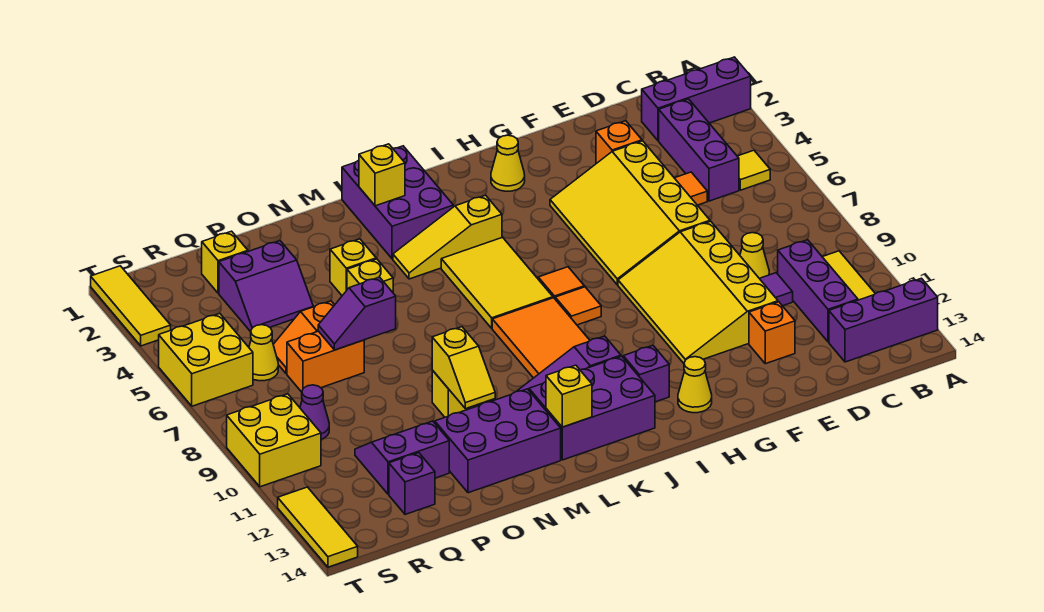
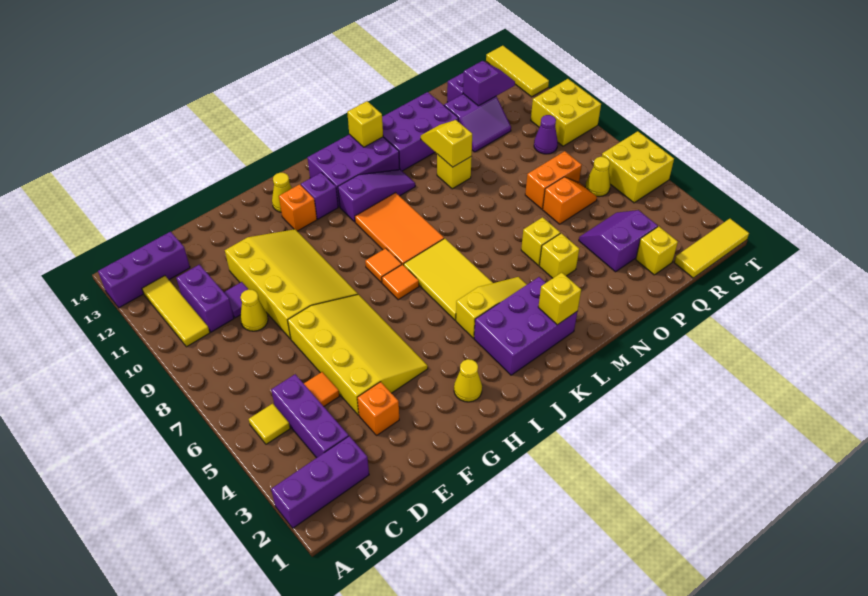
purple brick C10:C12 level 1 -> purple brick C10:C11 level 1
orange brick E12 level 1 -> orange brick H12 level 1
purple brick K1:L3 level 1 -> purple brick J2:L3 level 1
purple slope O7:P7 level 2 top O -> purple slope Q12:R12 level 2 top Q
yellow tile T1:T3 level 1 -> yellow tile R1:T1 level 1

